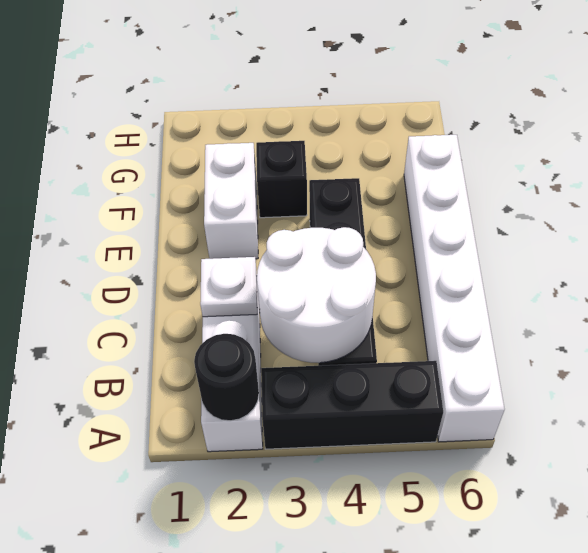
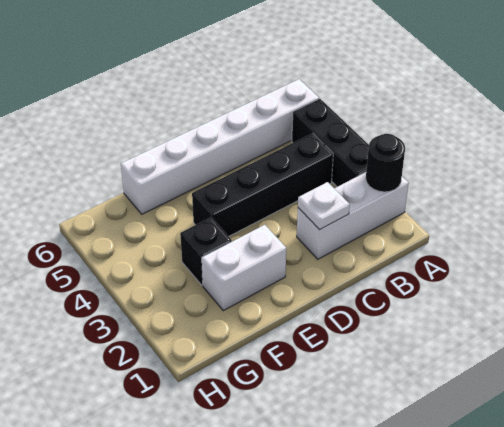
white round brick B3:C4 level 2 -> none

